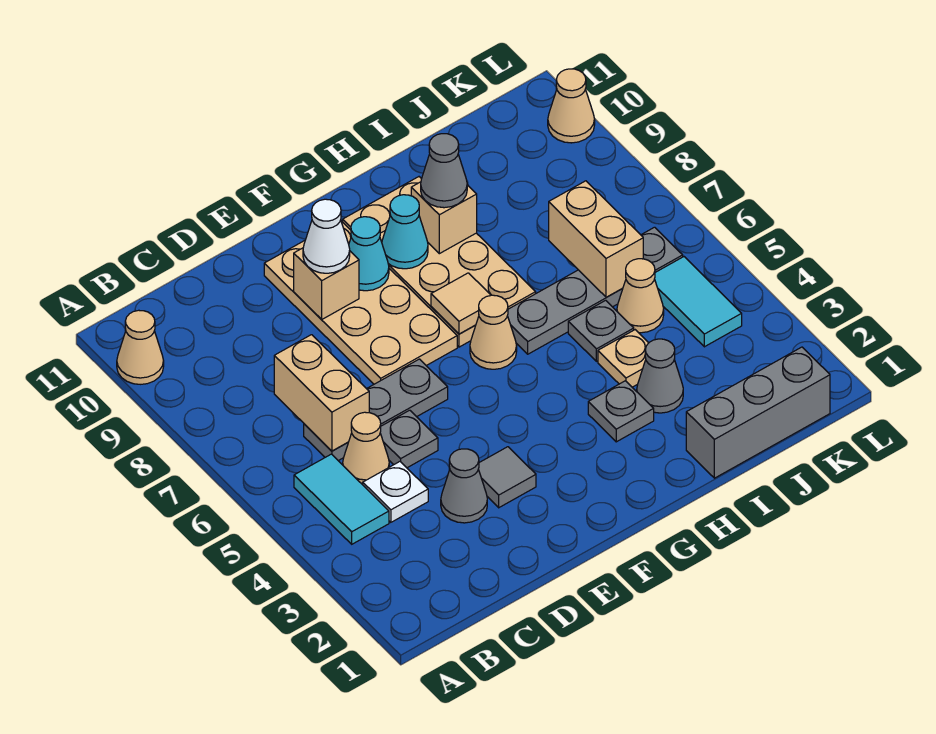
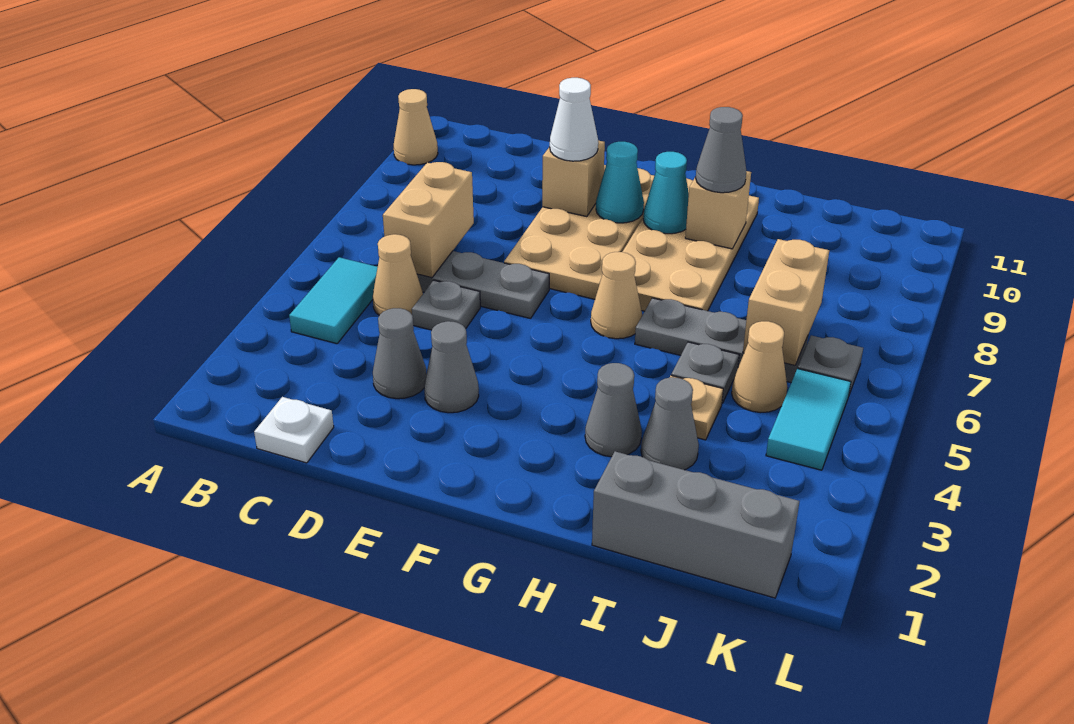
white plate C4 level 1 -> white plate C1 level 1
grey tile E3 level 1 -> grey cone E3 level 1
tan tile G7 level 2 -> none
grey plate H3 level 1 -> grey cone H3 level 1
tan cone L10 level 1 -> none

